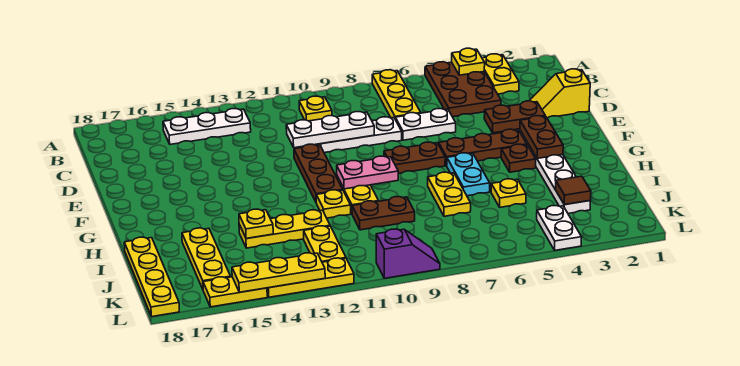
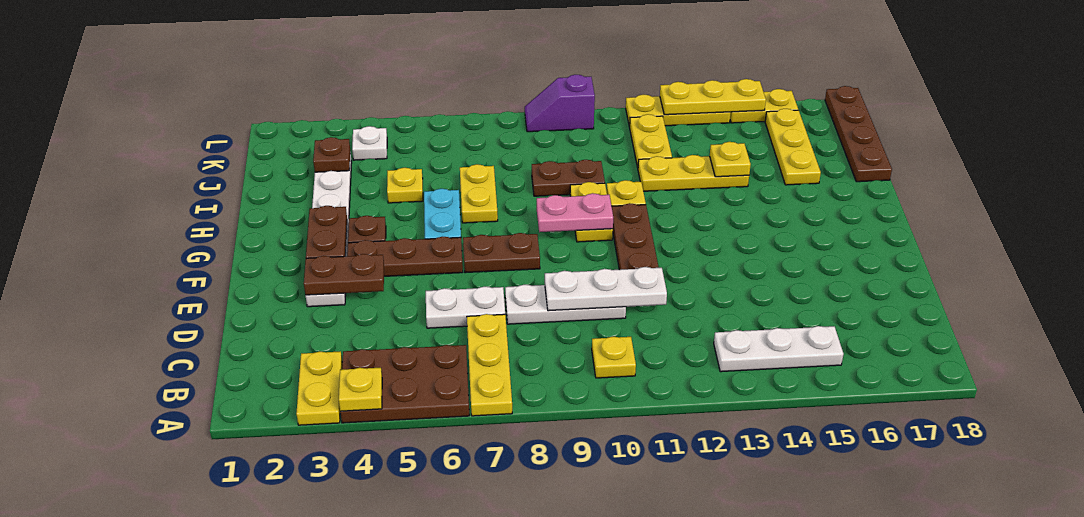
brown plate A4:C5 level 1 -> brown plate A4:B6 level 1
yellow slope D1:D2 level 1 top 1 -> none
yellow plate I18:L18 level 1 -> brown plate I18:L18 level 1
brown tile J3 level 2 -> brown plate J3 level 2
white plate K4:L4 level 1 -> white plate K4 level 1

